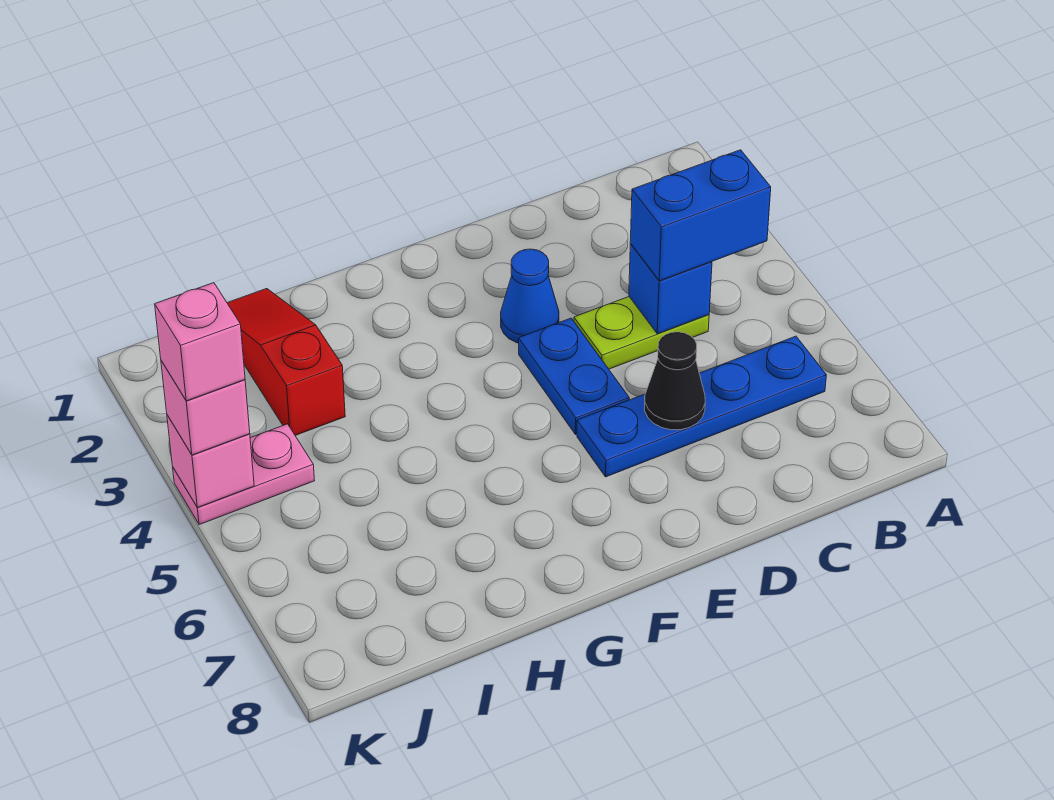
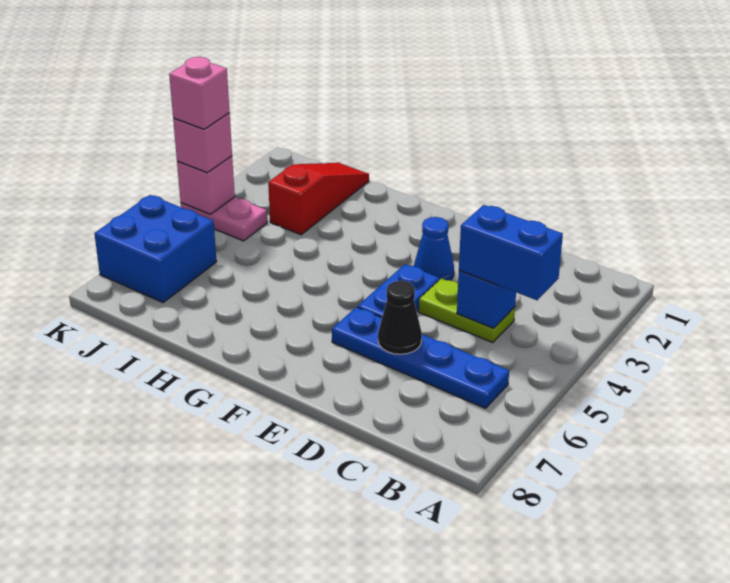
none -> blue brick J6:K7 level 1

